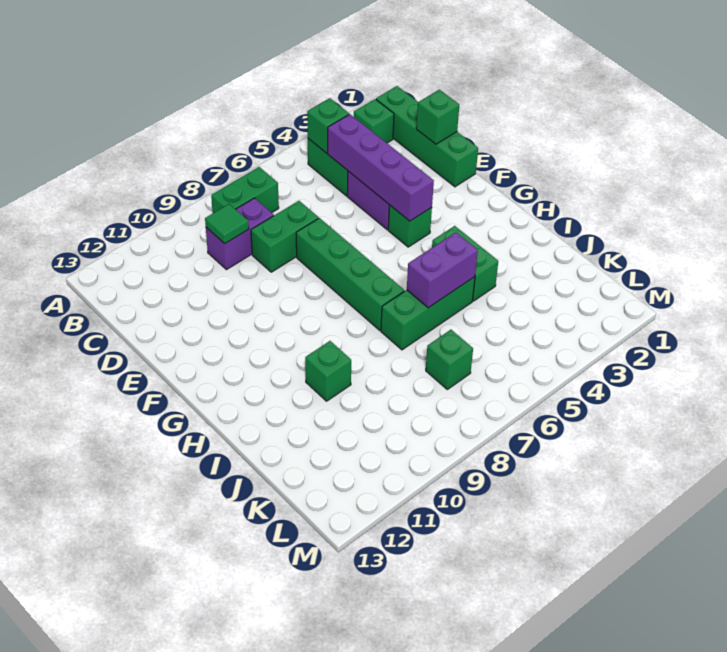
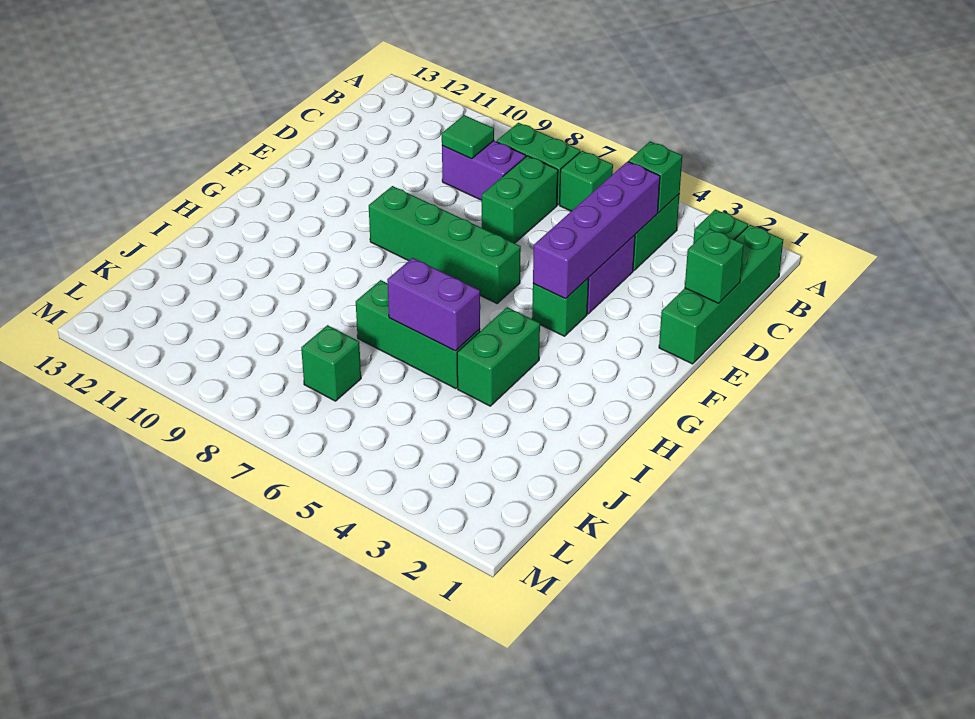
green brick D7:D8 level 1 -> green brick C7:D7 level 1
green brick E7:H7 level 1 -> green brick F6:F9 level 1
green brick I10 level 1 -> green brick B6 level 1

